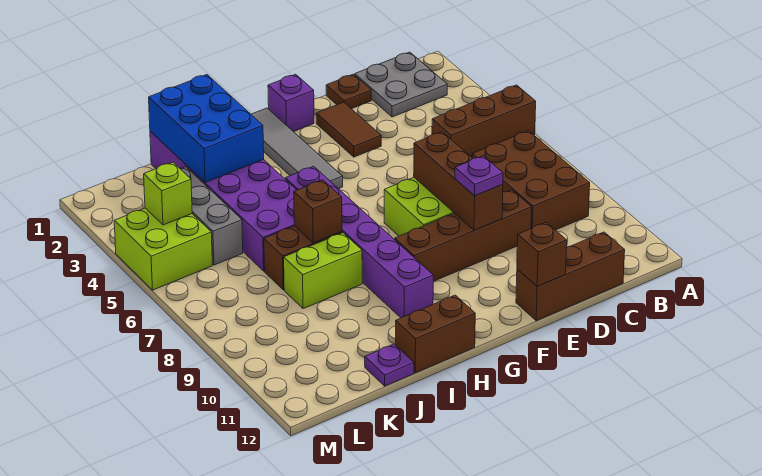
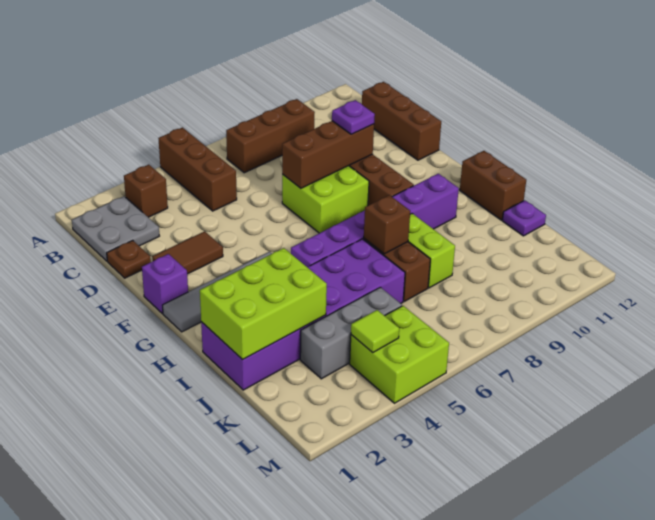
brown brick B7:C9 level 1 -> brown brick B7:B9 level 1
brown brick E12 level 2 -> brown brick B3 level 1
blue brick I1:J3 level 2 -> lime brick I1:J3 level 2
lime brick L4 level 2 -> lime tile L4 level 2

